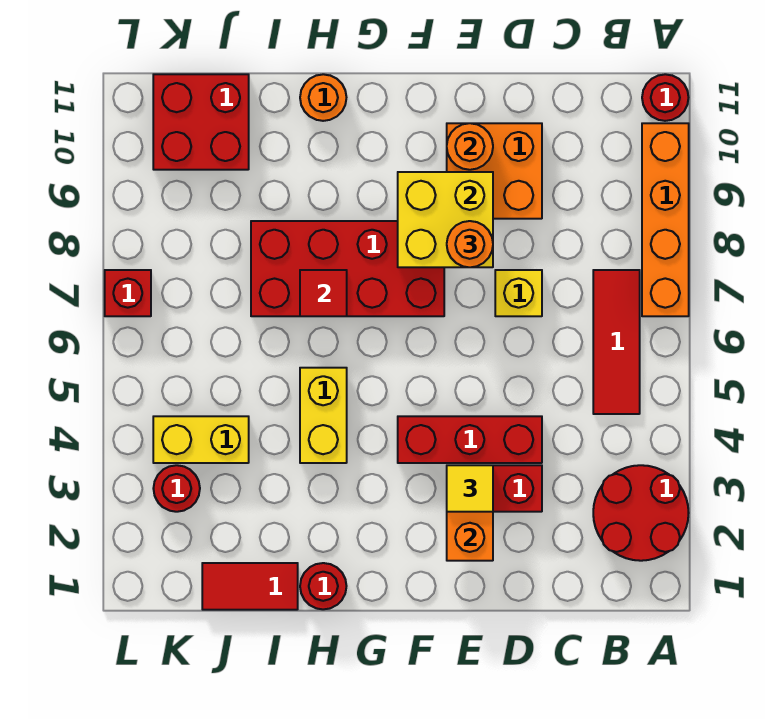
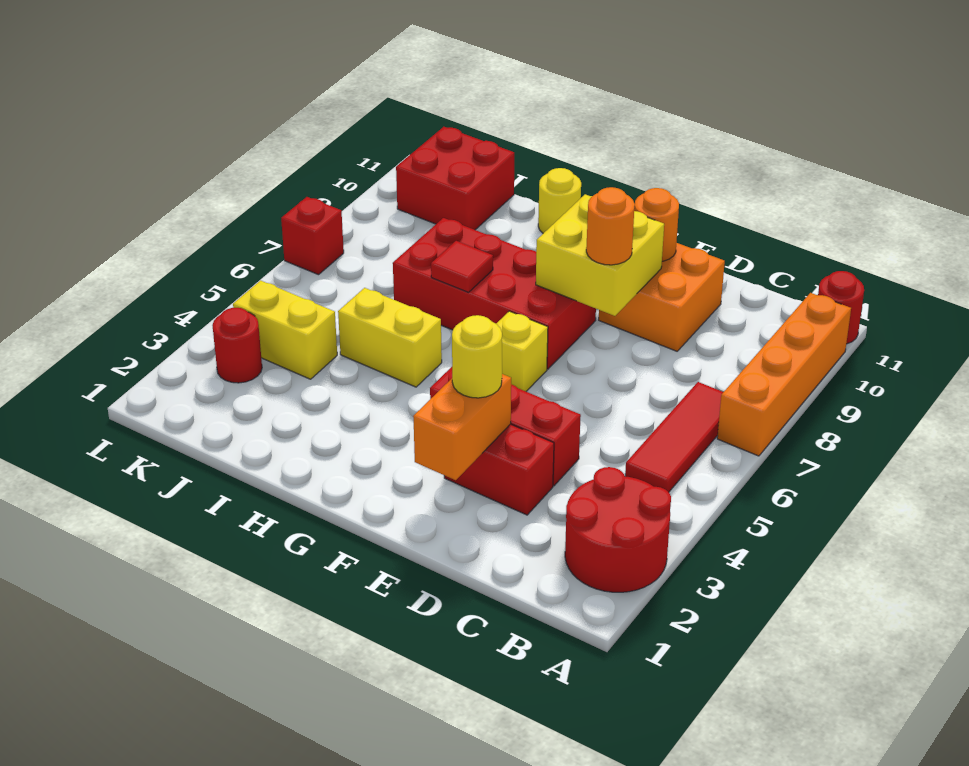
yellow brick D7 level 1 -> yellow brick F6 level 1
yellow tile E3 level 3 -> yellow round brick E3 level 3
red round brick H1 level 1 -> none
yellow brick H4:H5 level 1 -> yellow brick H5:I5 level 1
orange round brick H11 level 1 -> yellow round brick H11 level 1
red tile I1:J1 level 1 -> none

